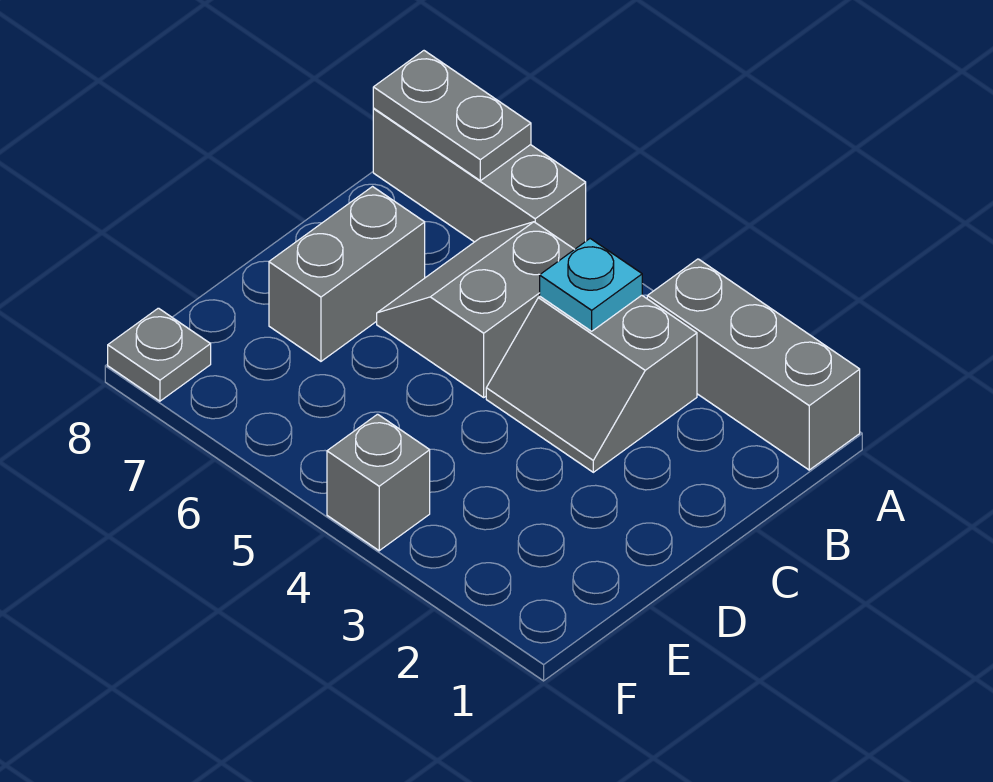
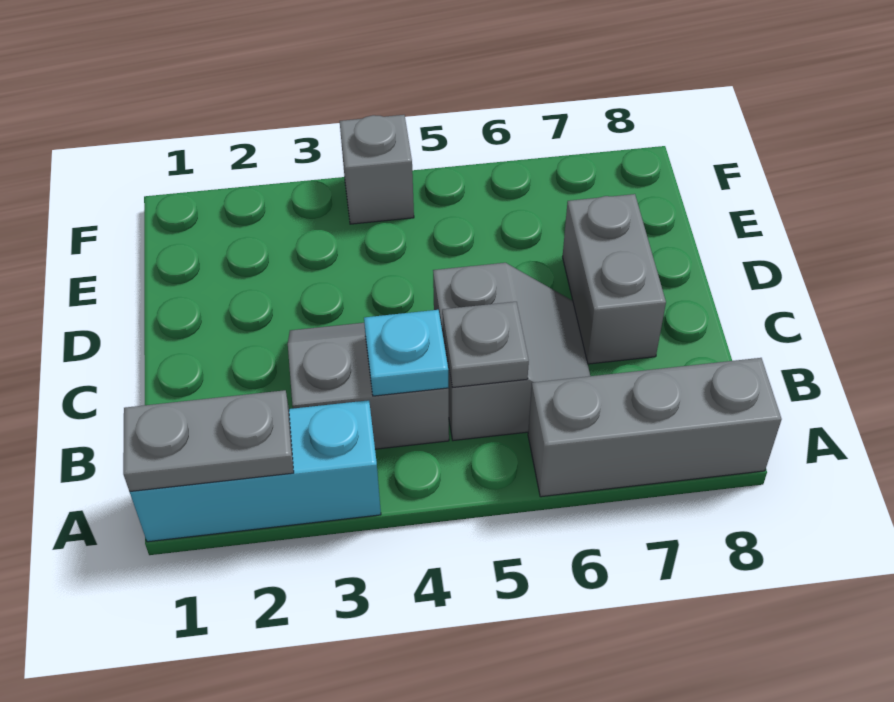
grey brick A1:A3 level 1 -> cyan brick A1:A3 level 1
grey plate A7:A8 level 2 -> grey plate A1:A2 level 2
grey plate F8 level 1 -> grey plate B5 level 2

